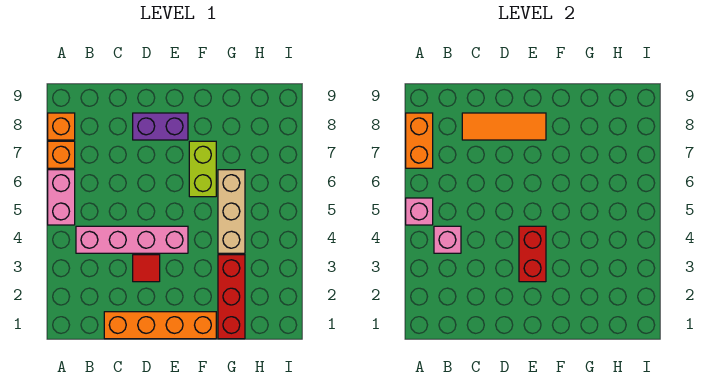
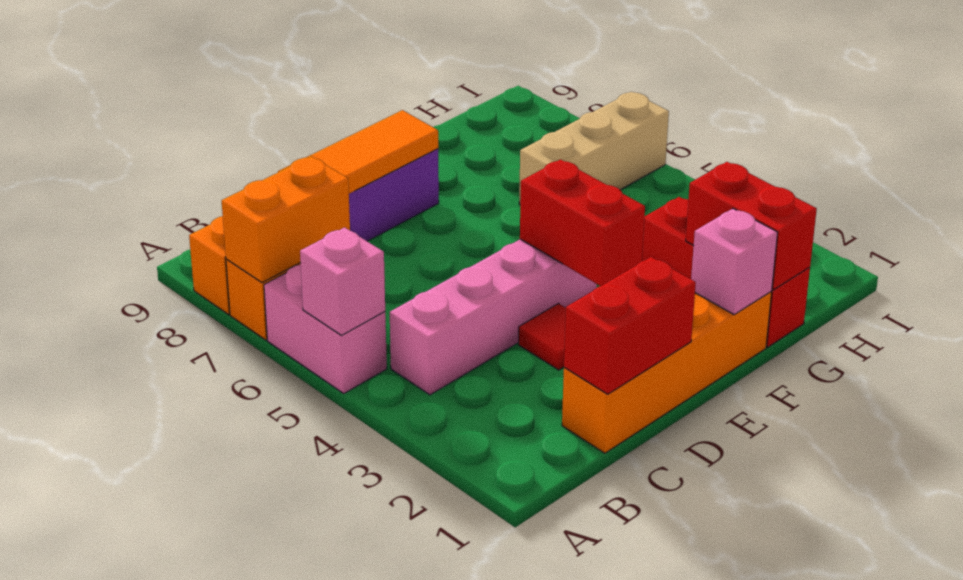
orange brick A7:A8 level 2 -> orange brick A7:B7 level 2
pink brick B4 level 2 -> pink brick F1 level 2
none -> red brick C1:D1 level 2
lime brick F6:F7 level 1 -> none
none -> red brick G1:G2 level 2
tan brick G4:G6 level 1 -> tan brick G6:I6 level 1

